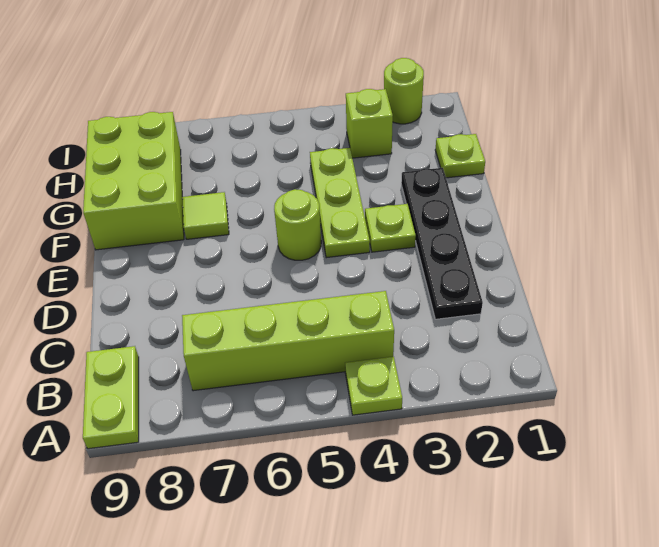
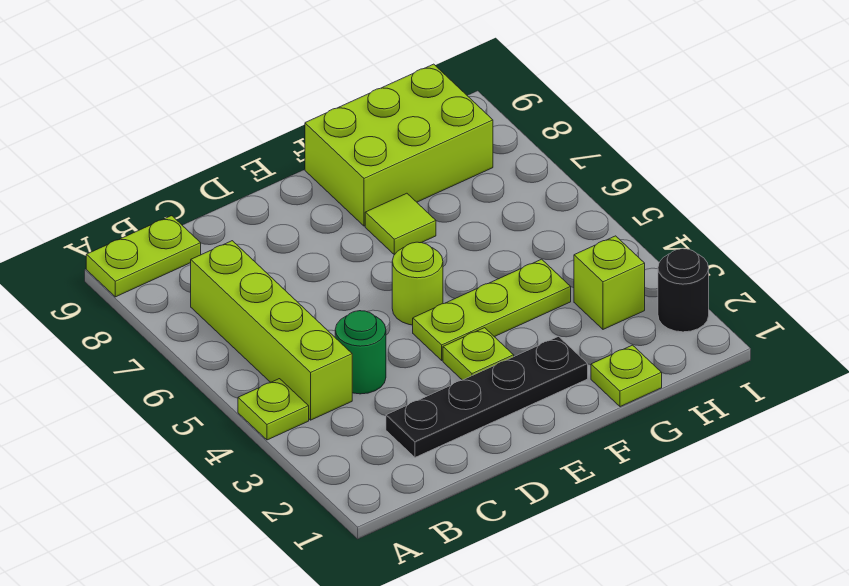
none -> green round brick C4 level 1
lime round brick I2 level 1 -> black round brick I2 level 1

